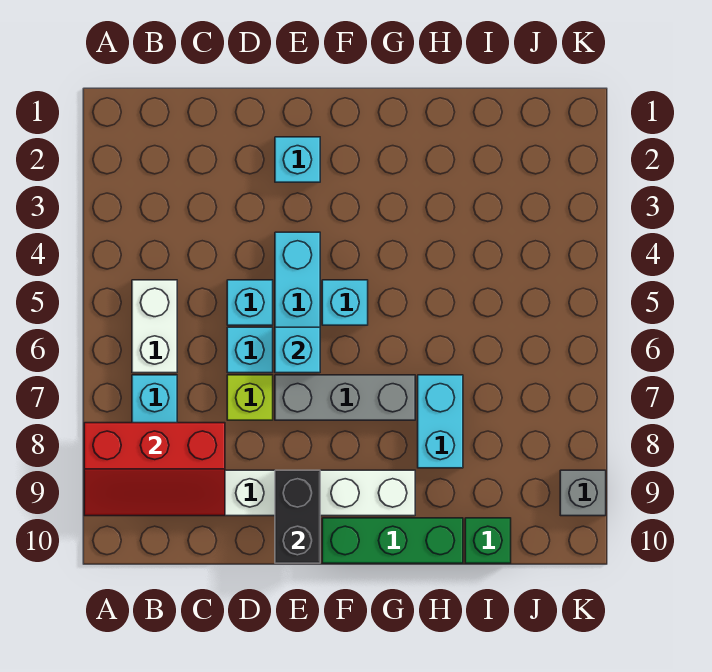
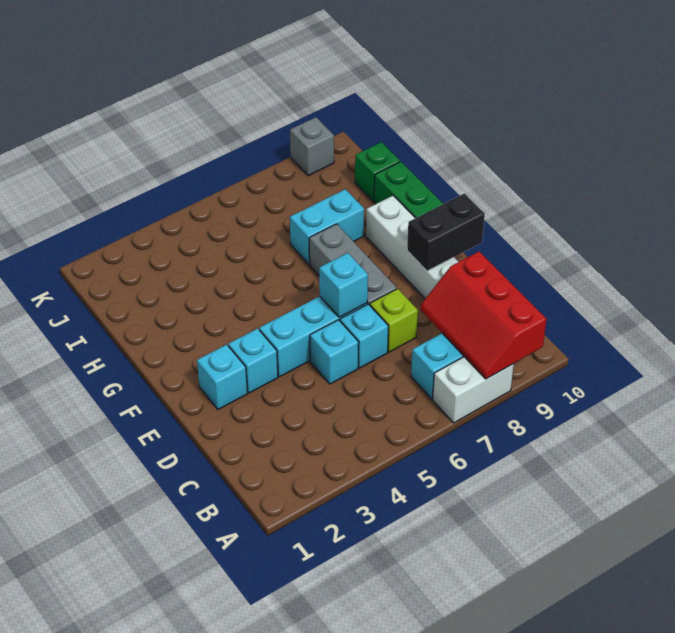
red slope A8:C9 level 2 top 8 -> red slope A8:C9 level 2 top 9
white brick B5:B6 level 1 -> white brick A7:A8 level 1
cyan brick F5 level 1 -> cyan brick E3 level 1

